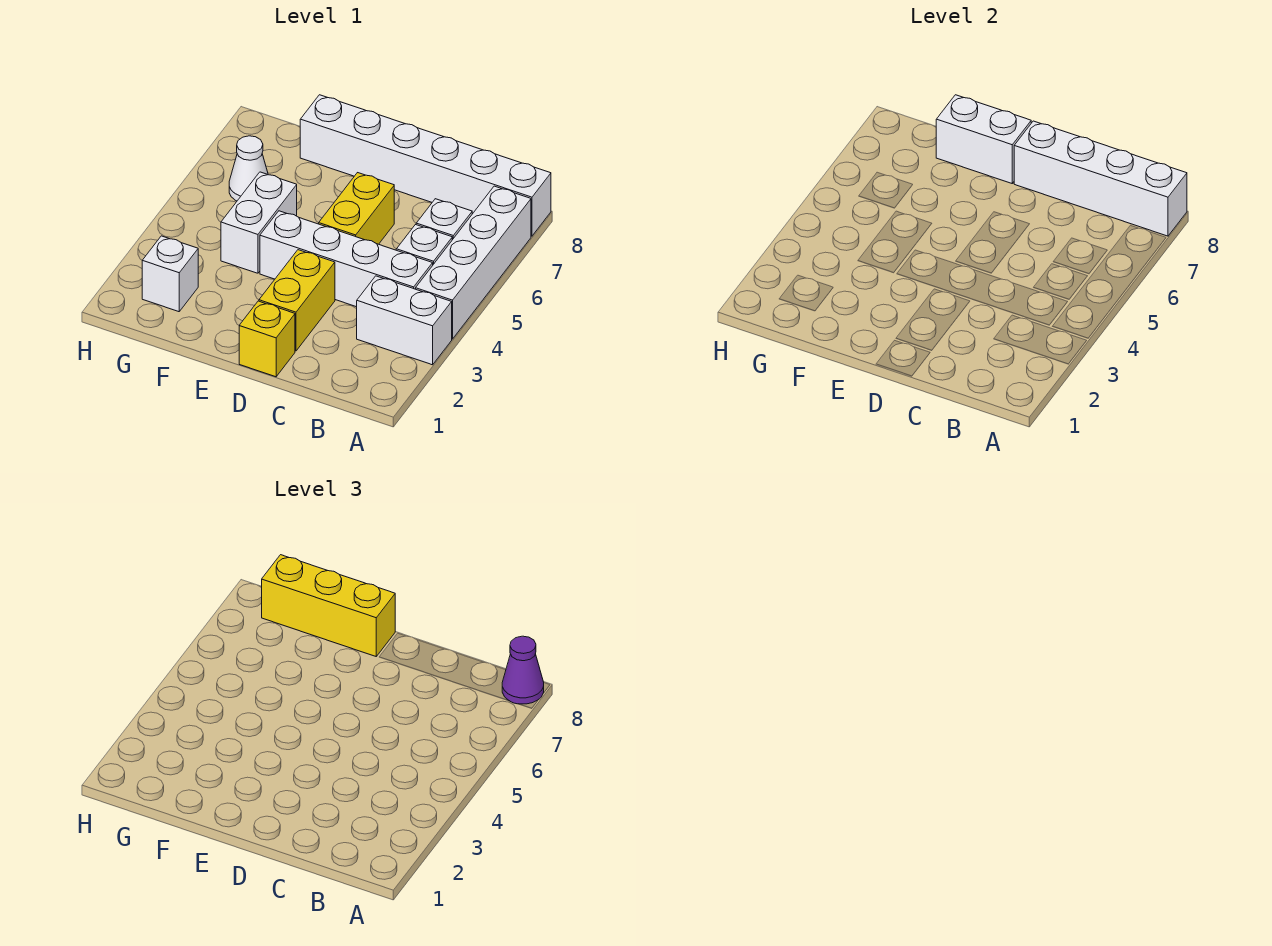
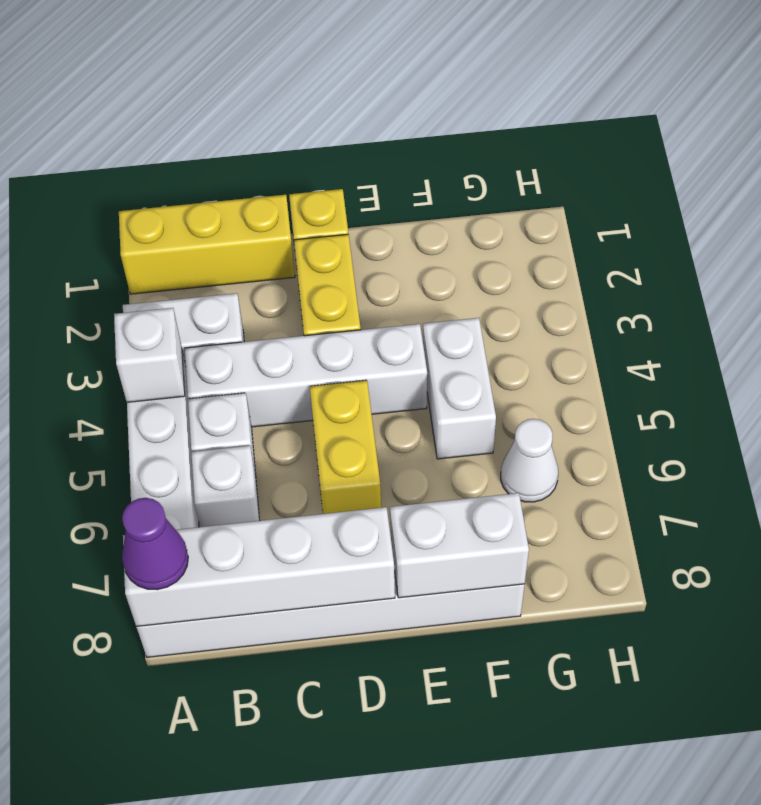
yellow brick E8:G8 level 3 -> yellow brick A1:C1 level 1
white brick G2 level 1 -> white brick A4 level 2

